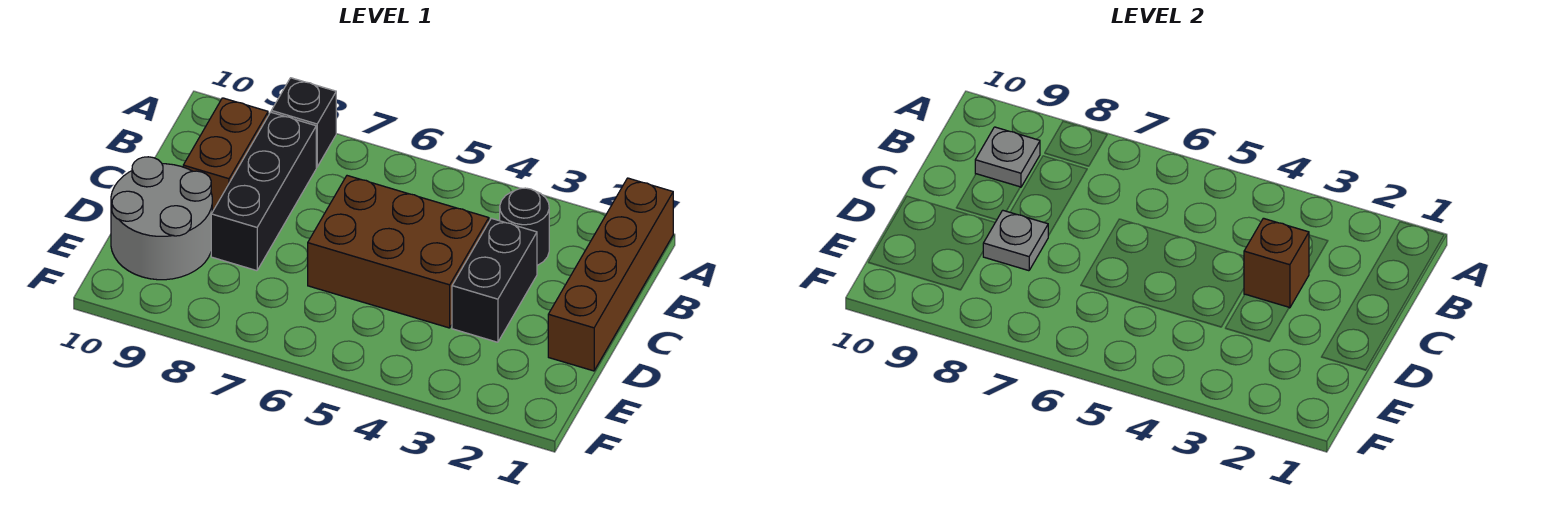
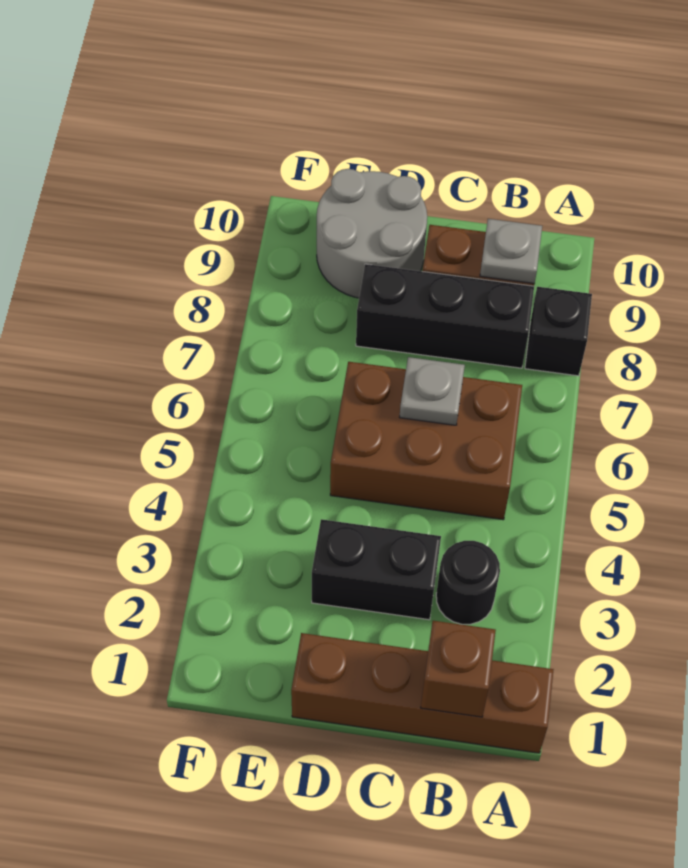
brown brick C3 level 2 -> brown brick B1 level 2
brown brick C4:D6 level 1 -> brown brick B5:D6 level 1
grey plate D8 level 2 -> grey plate C6 level 2

